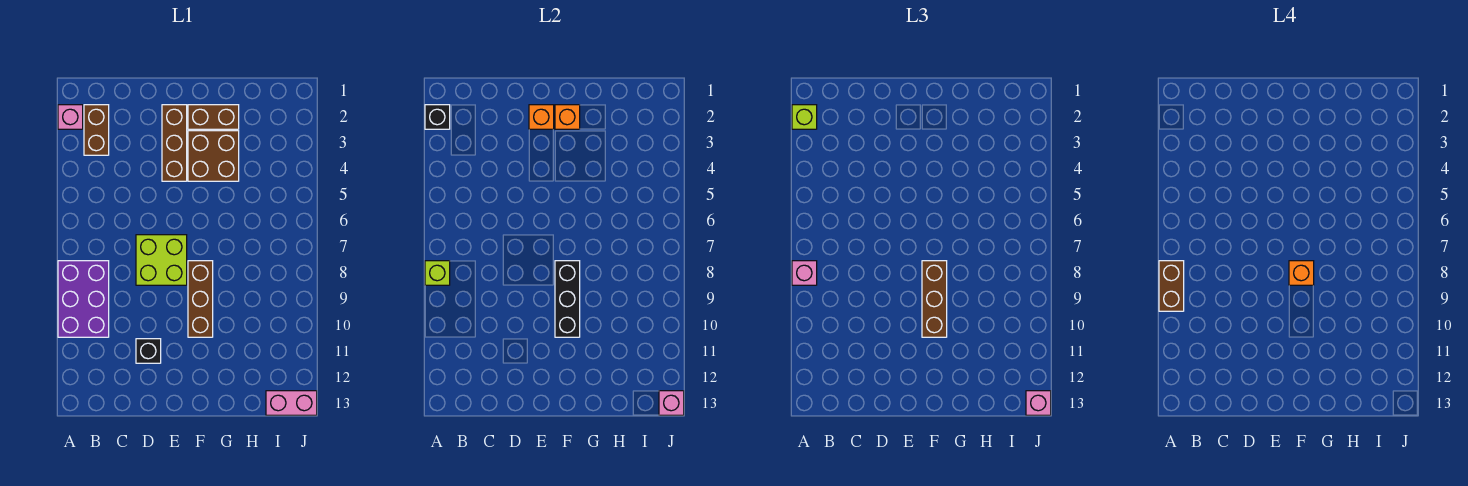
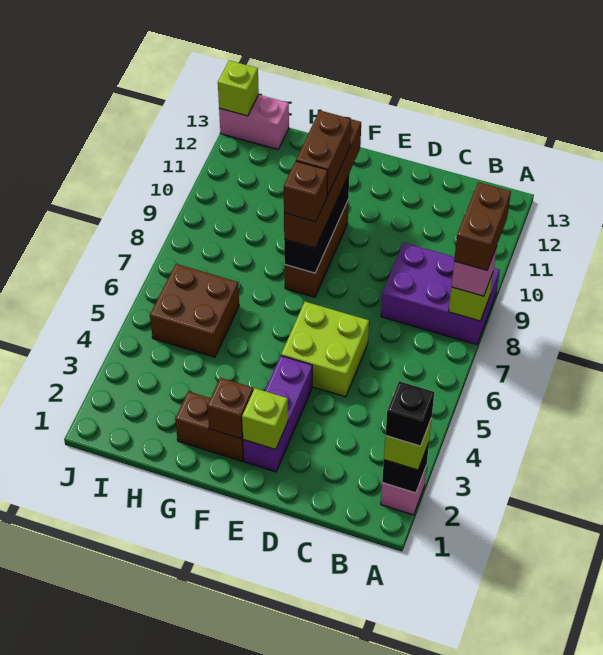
purple brick A8:B10 level 1 -> purple brick A8:C9 level 1
brown brick B2:B3 level 1 -> brown brick F9:F10 level 4
lime brick D7:E8 level 1 -> lime brick D5:E6 level 1
black brick D11 level 1 -> black brick A2 level 4
brown brick E2:E4 level 1 -> purple brick E2:E4 level 1
orange brick E2 level 2 -> lime brick E2 level 2
orange brick F2 level 2 -> brown brick F2 level 2
brown brick F3:G4 level 1 -> brown brick H5:I6 level 1
brown brick F8:F10 level 3 -> brown brick F8:F11 level 3
orange brick F8 level 4 -> brown brick F8 level 4
pink brick J13 level 2 -> lime brick J13 level 2
pink brick J13 level 3 -> none

